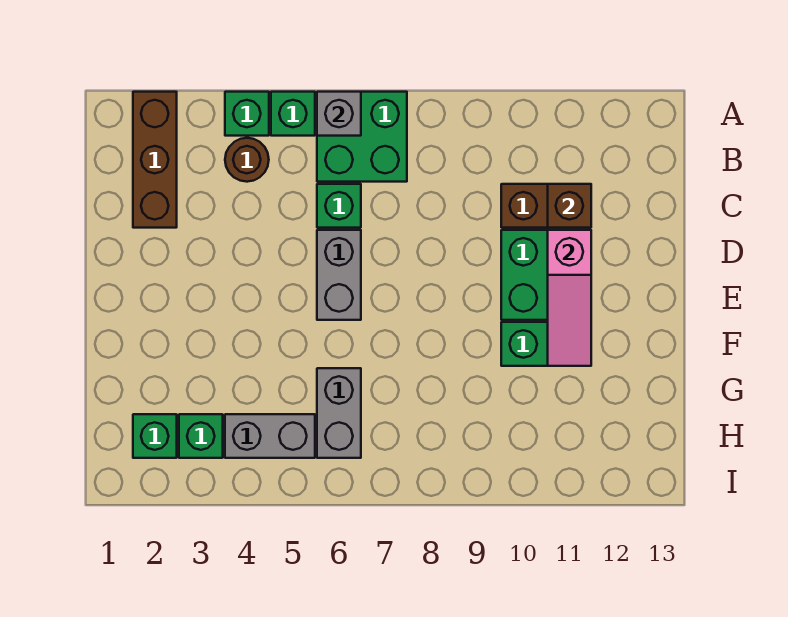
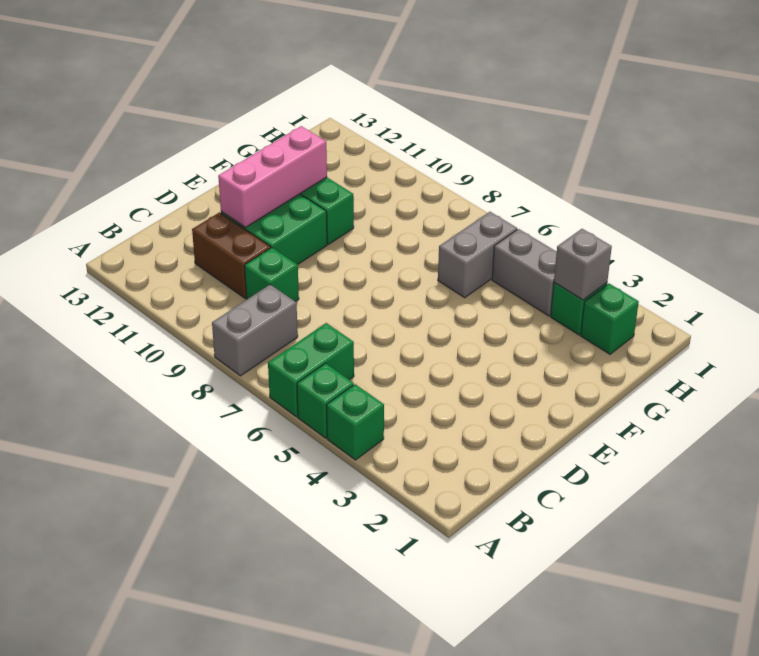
brown brick A2:C2 level 1 -> none
green brick A6:B7 level 1 -> green brick A6:B6 level 1
grey brick A6 level 2 -> grey brick H3 level 2
brown round brick B4 level 1 -> none
green brick C6 level 1 -> green brick C9 level 1
brown brick C11 level 2 -> none
grey brick D6:E6 level 1 -> grey brick A8:B8 level 1
pink slope D11:F11 level 2 top D -> pink brick D11:F11 level 2

